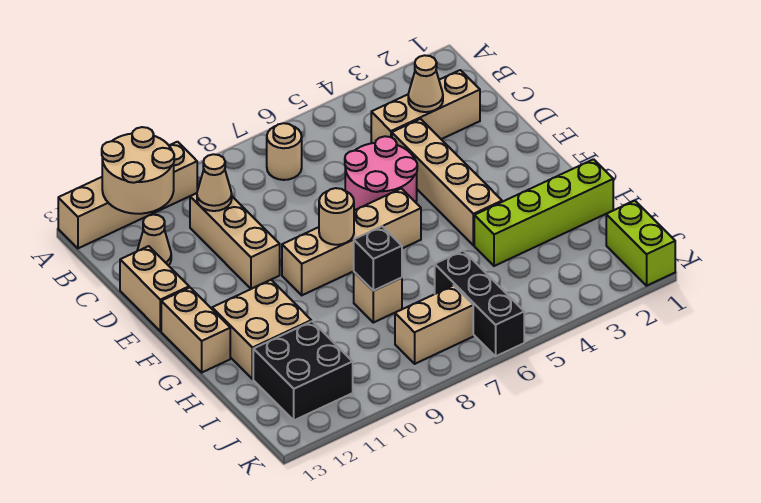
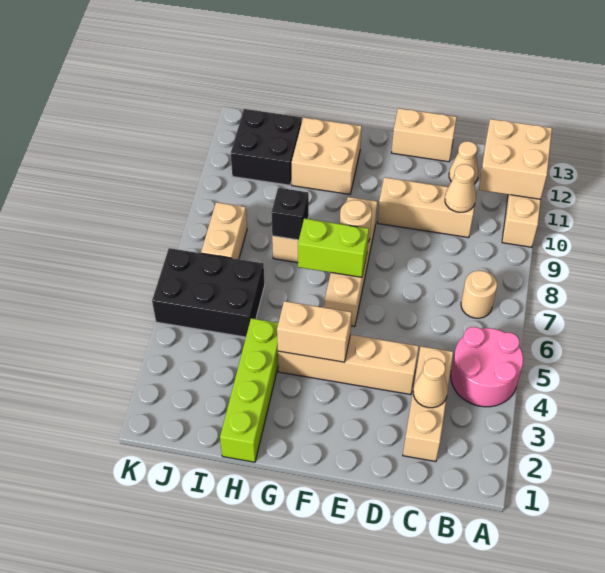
tan round brick A11:B12 level 2 -> tan brick A11:B12 level 2
pink round brick D5:E6 level 1 -> pink round brick A4:B5 level 1
tan brick F13:G13 level 1 -> tan brick F4:G4 level 2
black brick I6:K6 level 1 -> black brick I5:K6 level 1
lime brick J1:K1 level 1 -> lime brick F7:G7 level 2

